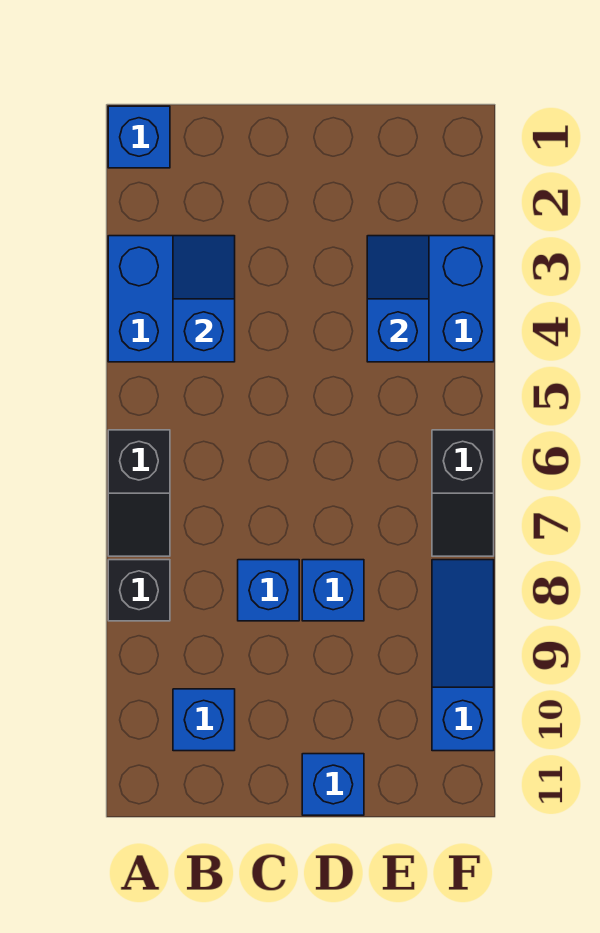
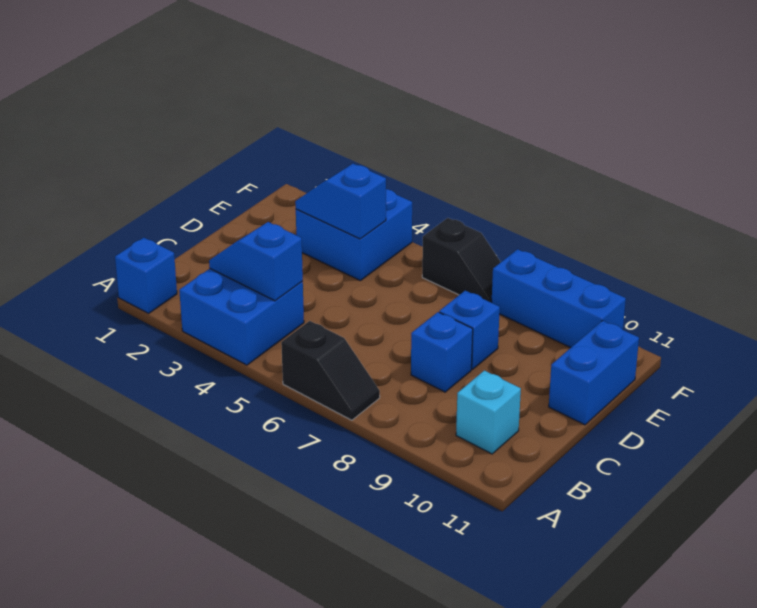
black brick A8 level 1 -> none
blue brick B10 level 1 -> cyan brick B10 level 1
blue brick D11 level 1 -> blue brick D11:E11 level 1
blue slope F8:F10 level 1 top 10 -> blue brick F8:F10 level 1

